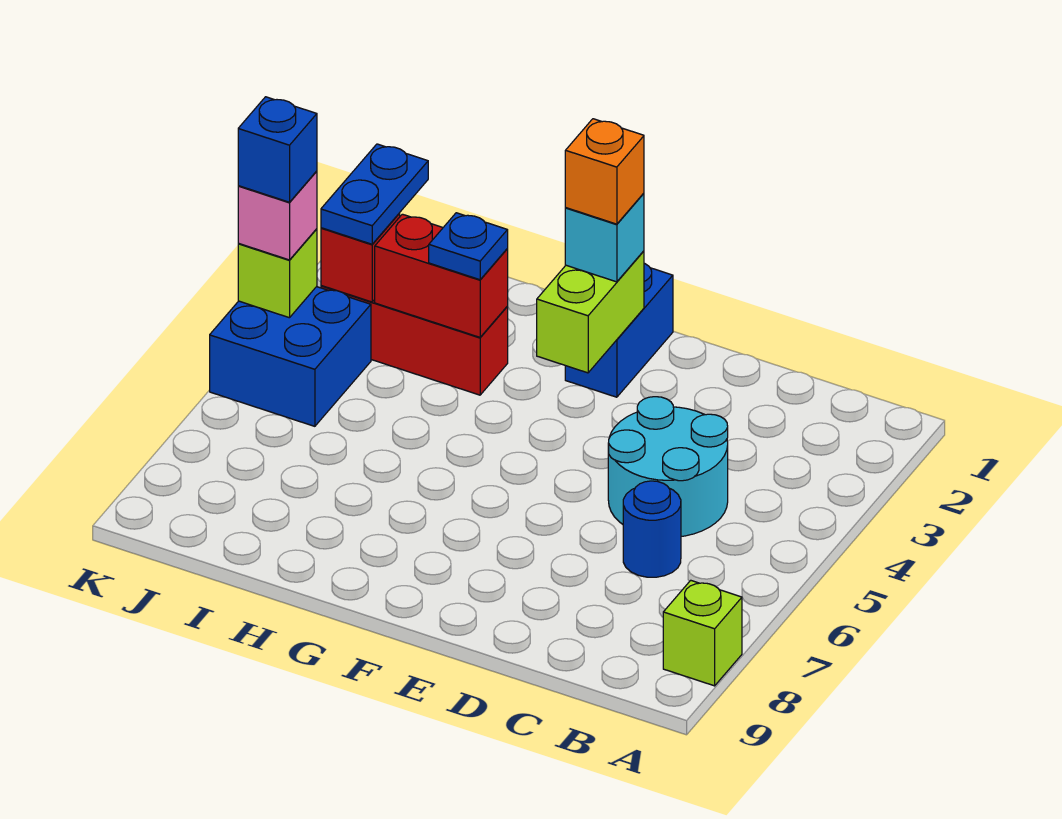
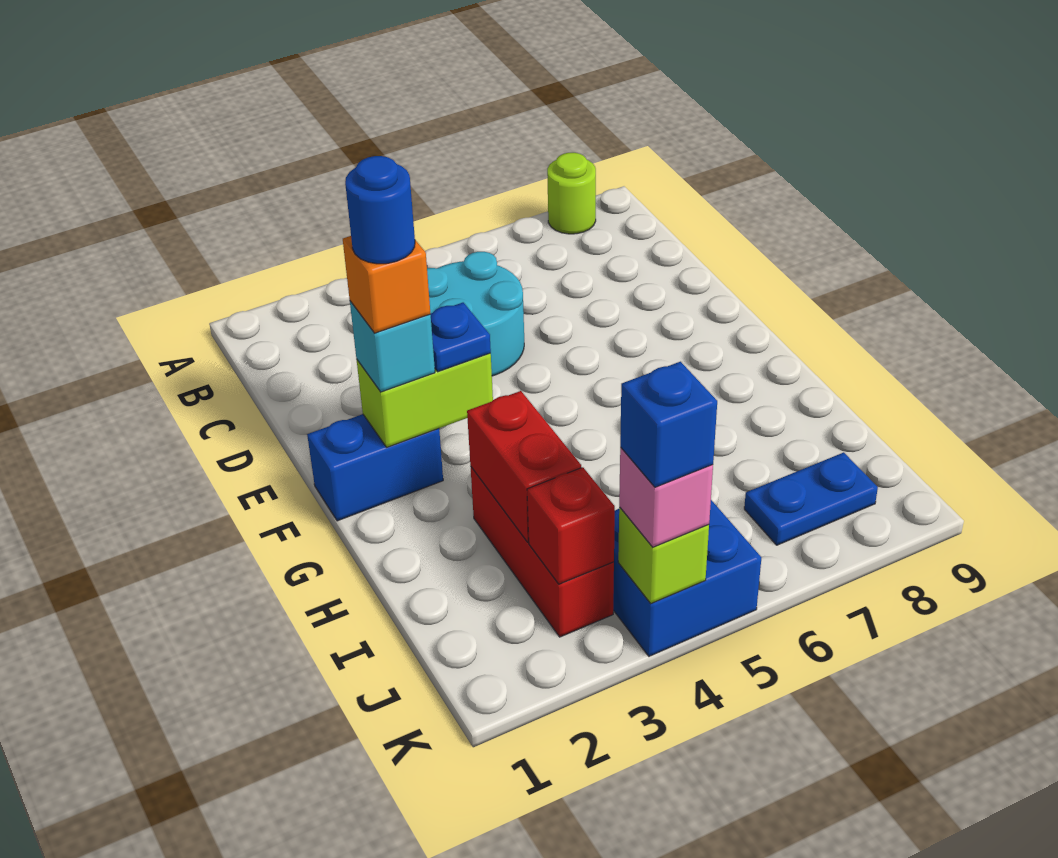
lime brick A8 level 1 -> lime round brick A8 level 1
blue round brick C6 level 1 -> blue round brick F2 level 5
blue plate H3 level 3 -> blue plate F3 level 3
blue plate J2:J3 level 3 -> blue plate J7:J8 level 1

